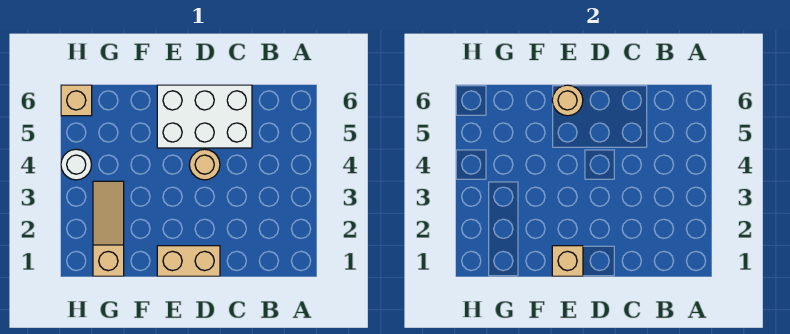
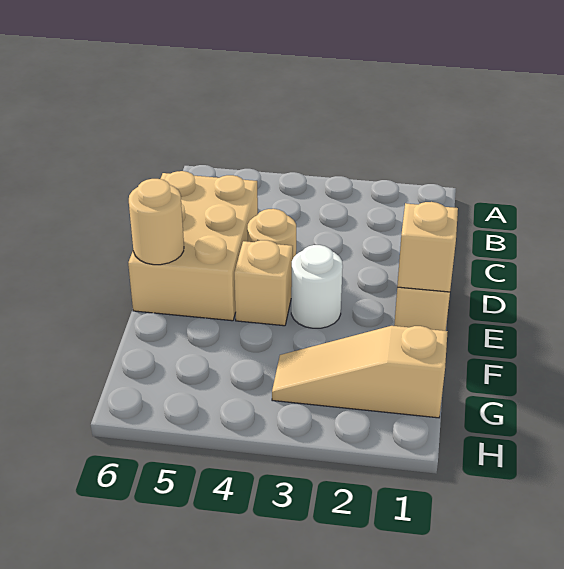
white brick C5:E6 level 1 -> tan brick C5:E6 level 1
white round brick H4 level 1 -> white round brick E3 level 1
tan brick H6 level 1 -> tan brick E4 level 1

